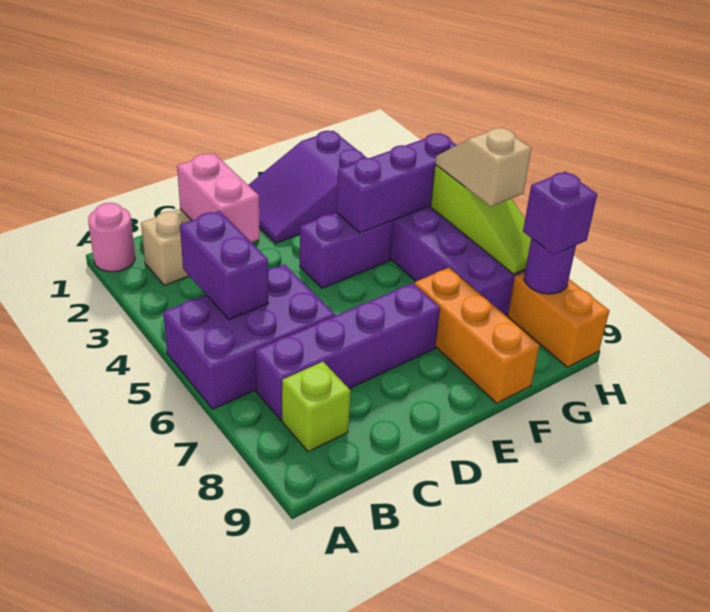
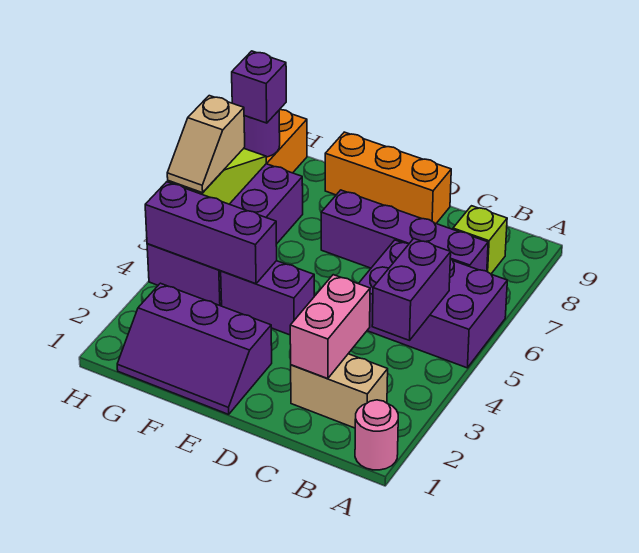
purple slope E1:G2 level 1 top G -> purple slope E1:G2 level 1 top 2
orange brick F7:F9 level 1 -> orange brick D9:F9 level 1

